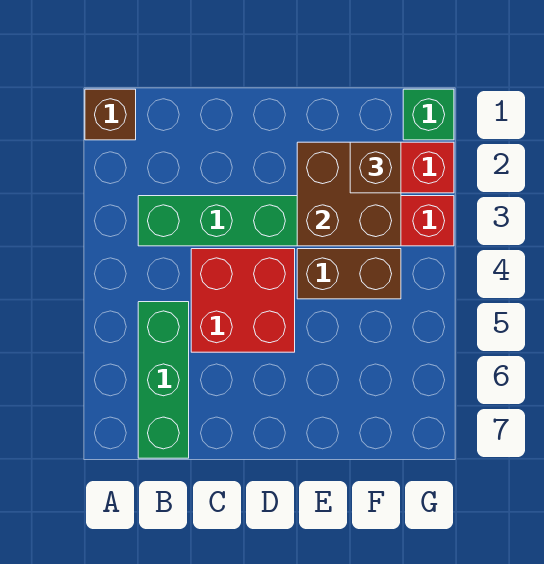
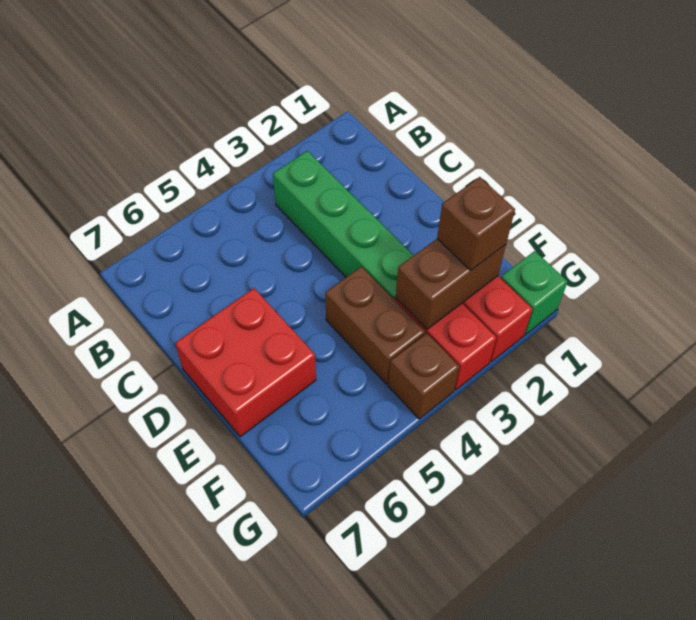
brown brick A1 level 1 -> brown brick G4 level 1
green brick B5:B7 level 1 -> none
red brick C4:D5 level 1 -> red brick D6:E7 level 1
brown brick E2:F3 level 2 -> brown brick F2:F3 level 2

